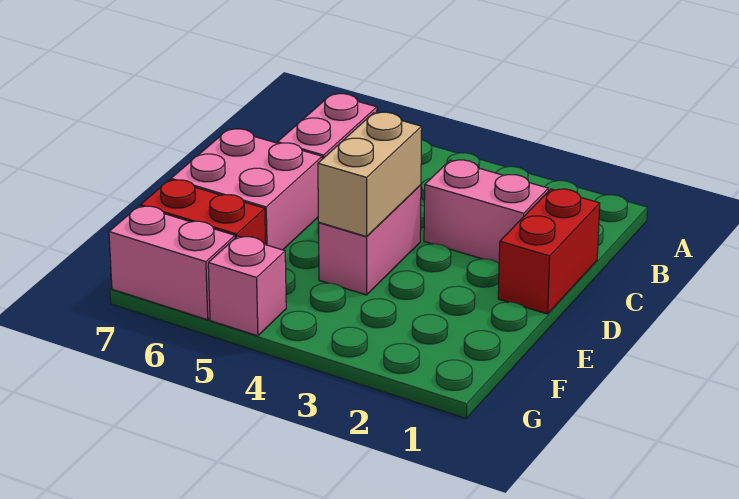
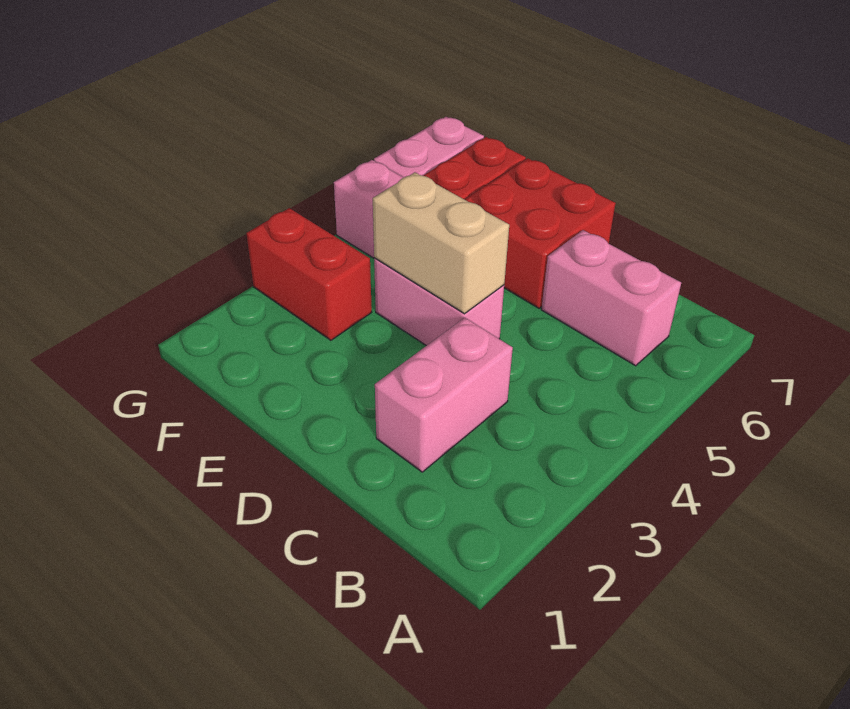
red brick C1:D1 level 1 -> red brick F3:G3 level 1
pink brick D6:E7 level 1 -> red brick D6:E7 level 1

